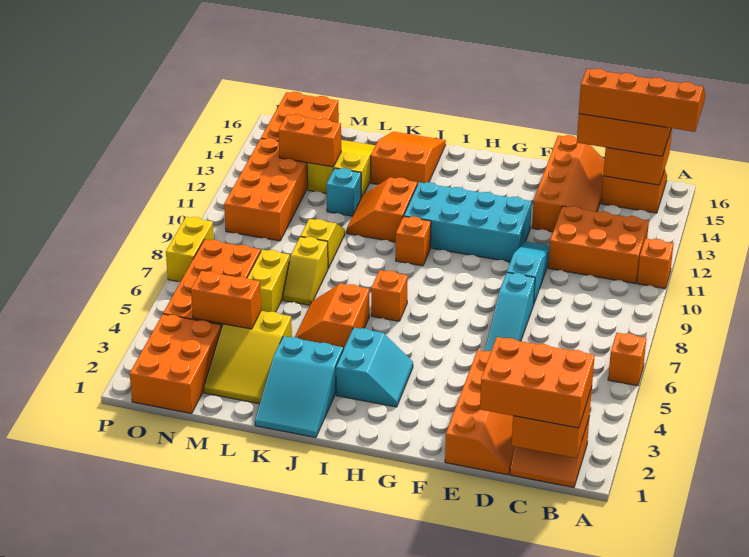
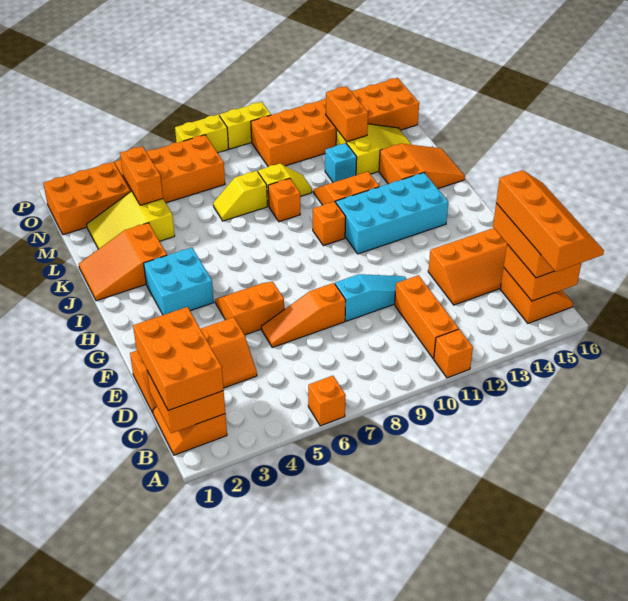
orange brick B11:D12 level 1 -> orange brick B11:D11 level 1
cyan slope E6:E8 level 1 top 8 -> orange slope E6:E8 level 1 top 8
cyan brick F11:I12 level 1 -> cyan brick H11:I14 level 1
cyan slope H3:I4 level 1 top I -> cyan brick H3:I4 level 1
orange brick I7 level 1 -> orange brick K9 level 1
cyan slope J1:K3 level 1 top 3 -> orange slope J1:K3 level 1 top 3
orange slope J5:K6 level 1 top J -> orange slope F5:G6 level 1 top F
yellow brick M6:M7 level 1 -> yellow brick P9:P10 level 1

